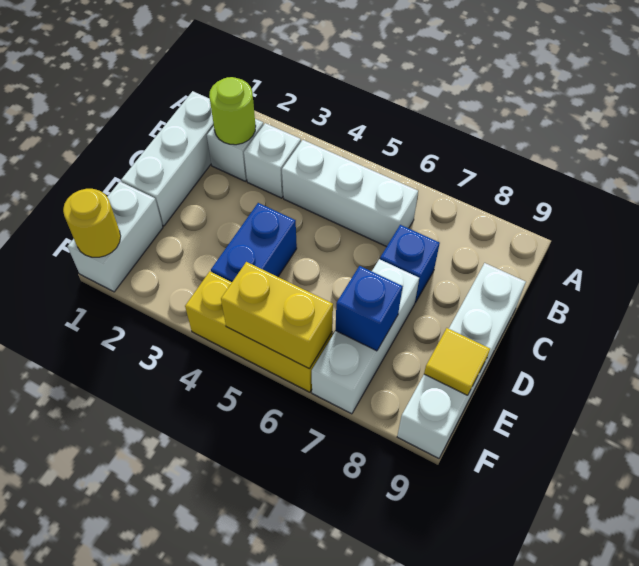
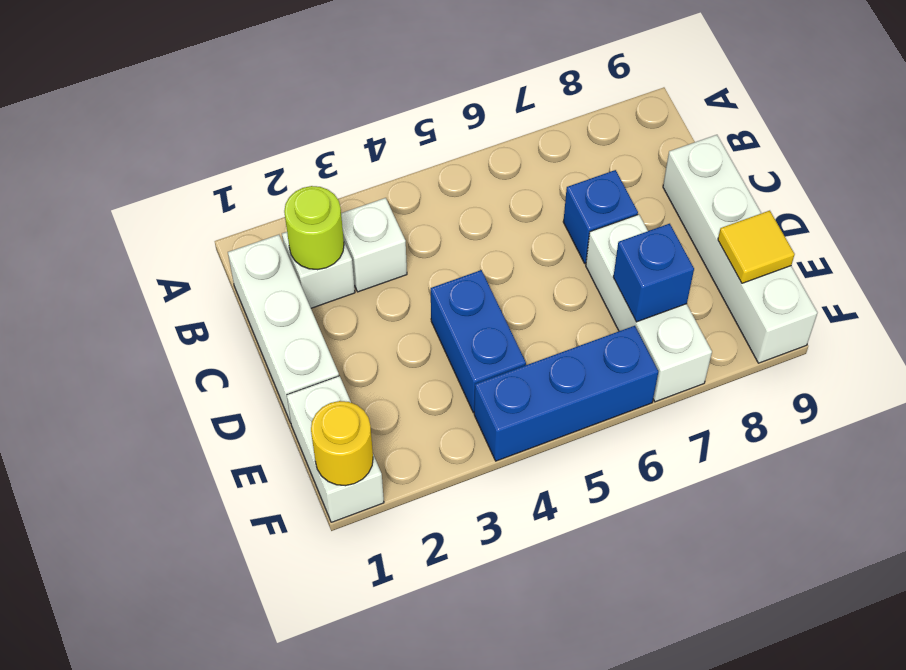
white brick B4:B6 level 1 -> none
yellow brick F4:F6 level 1 -> blue brick F4:F6 level 1
yellow brick F5:F6 level 2 -> none

